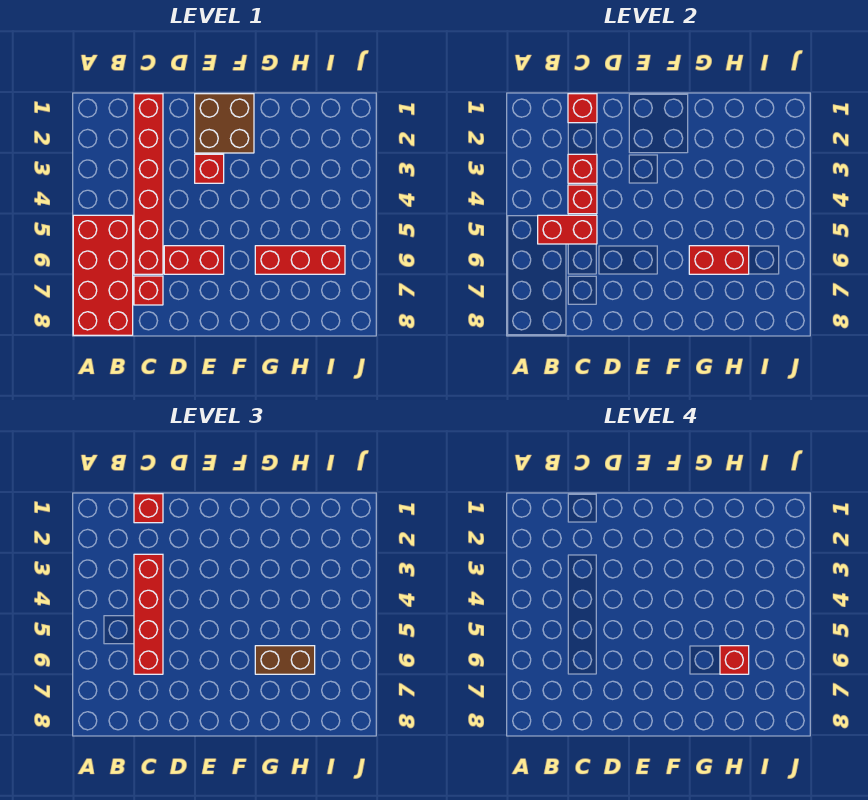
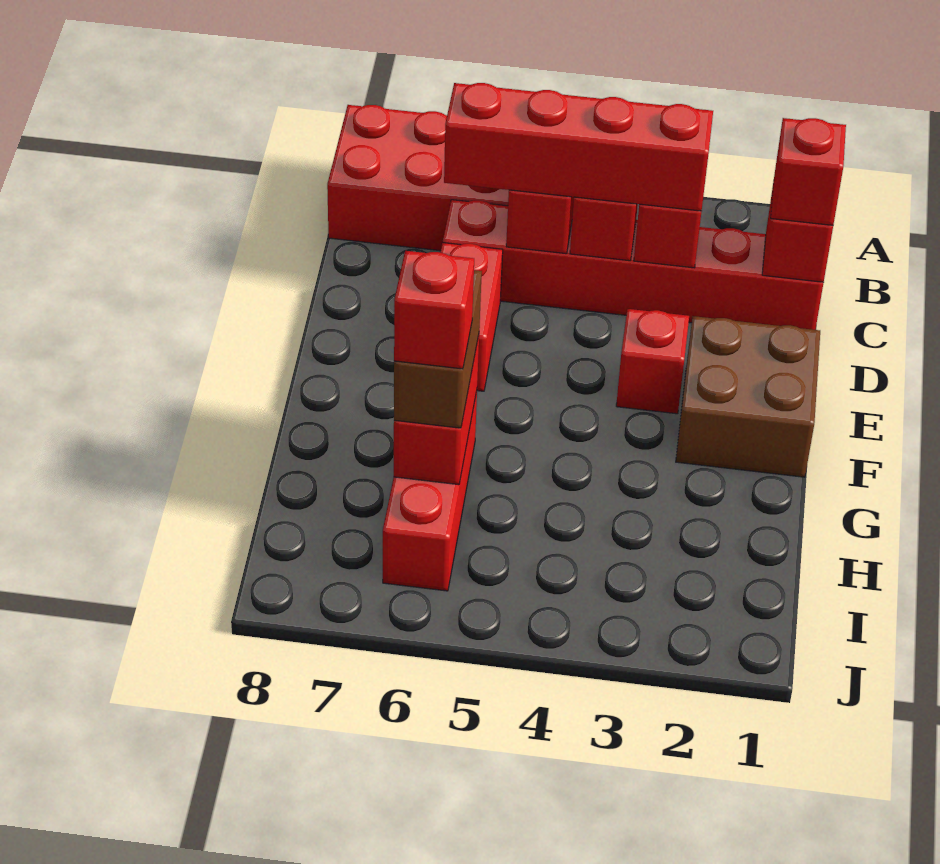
red brick C7 level 1 -> none

